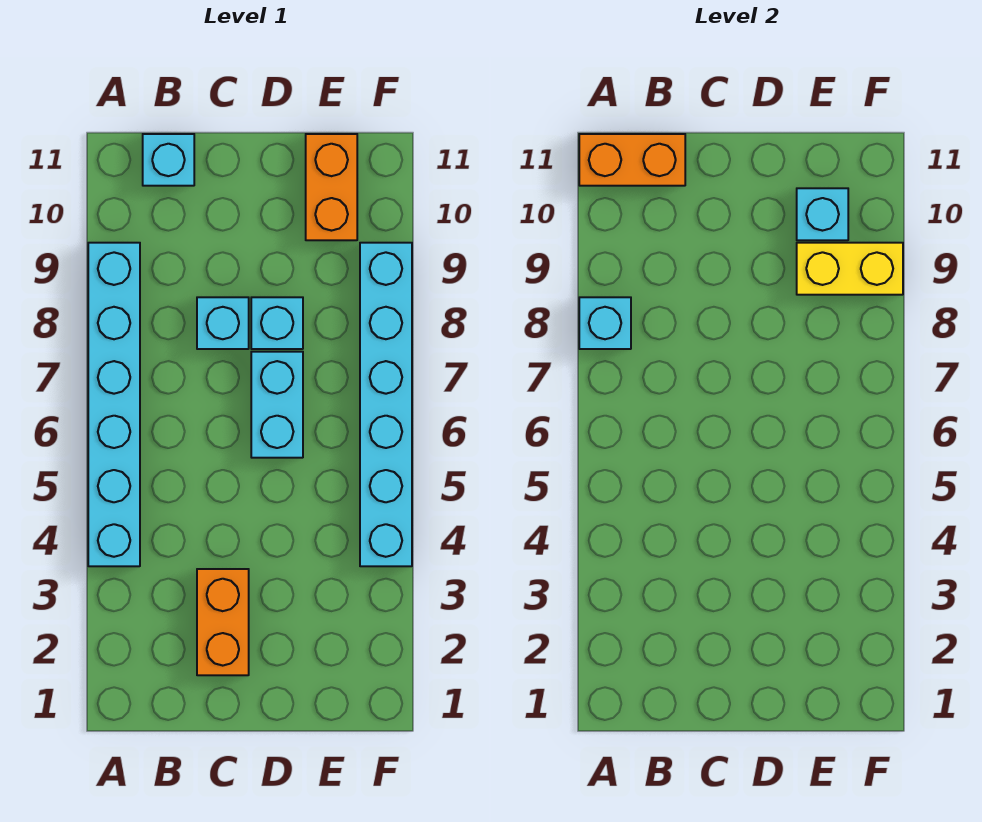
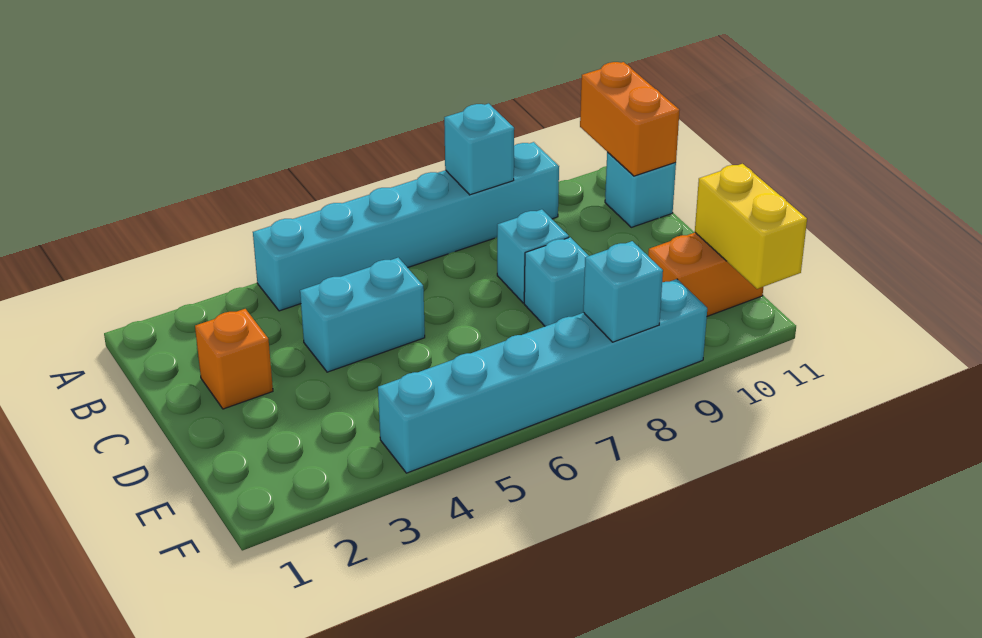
orange brick C2:C3 level 1 -> orange brick C2 level 1
cyan brick D6:D7 level 1 -> cyan brick C4:C5 level 1
yellow brick E9:F9 level 2 -> yellow brick E11:F11 level 2
cyan brick E10 level 2 -> cyan brick F8 level 2

